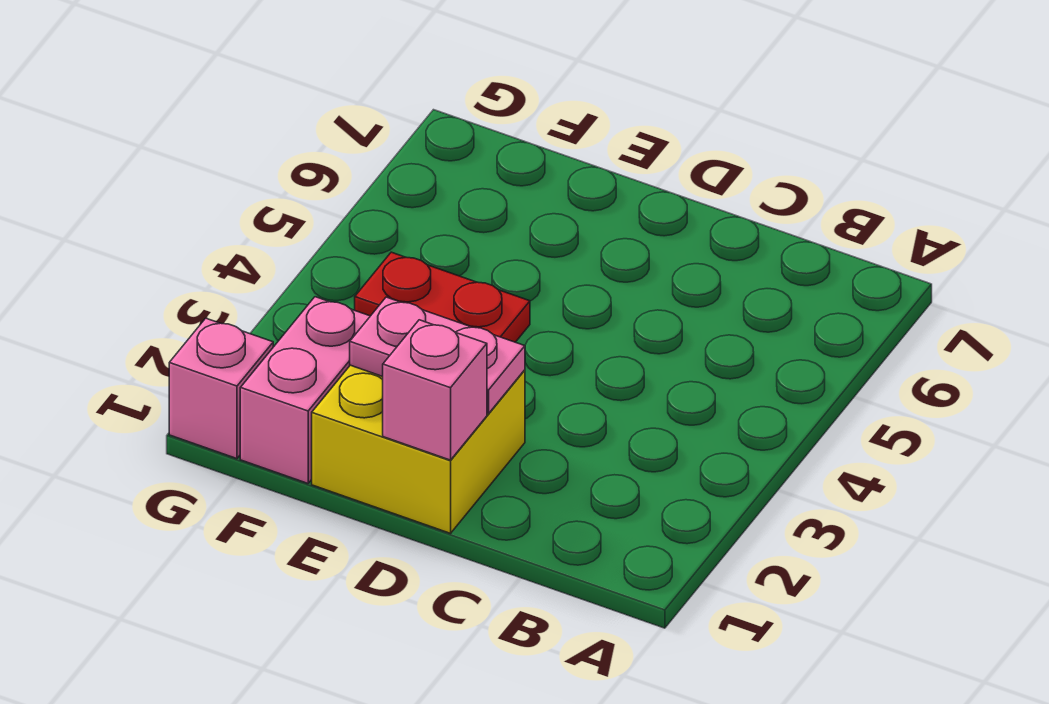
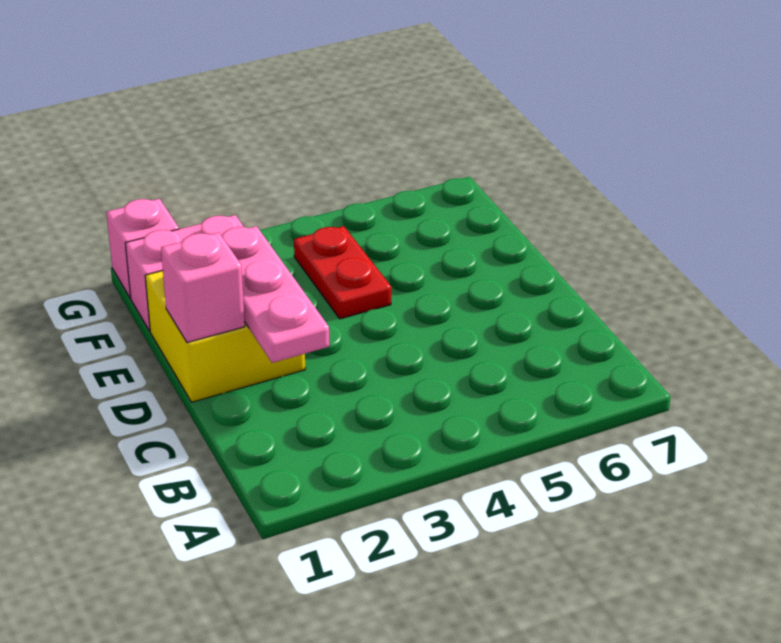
pink plate D2:E2 level 2 -> pink plate C2:E2 level 2

